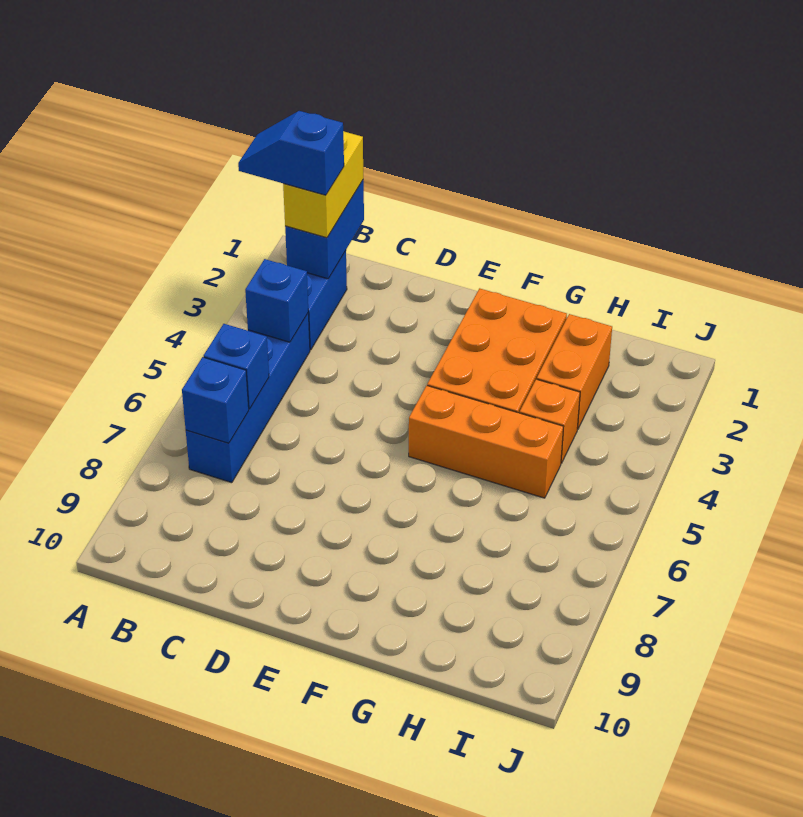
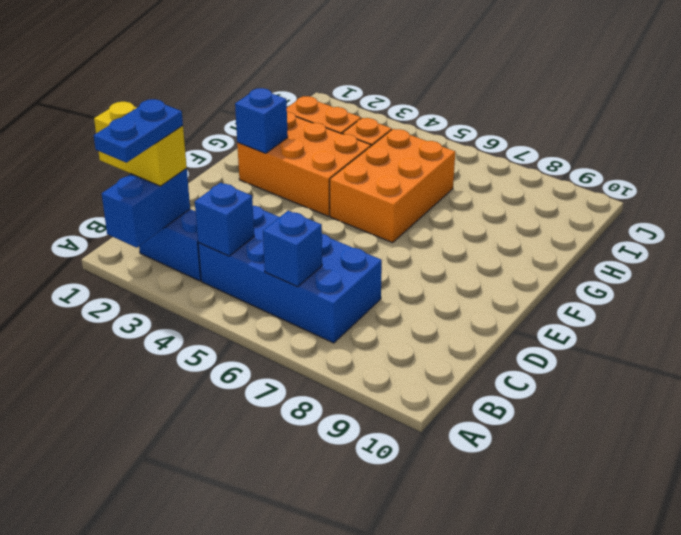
blue slope A2:B2 level 4 top B -> blue plate A2:B2 level 4
blue brick B1:B2 level 2 -> blue brick A2:B2 level 2
blue brick B4:B7 level 1 -> blue brick B4:C7 level 1
blue brick B7 level 2 -> blue brick F2 level 2
orange brick F5:H5 level 1 -> orange brick F5:H6 level 1

